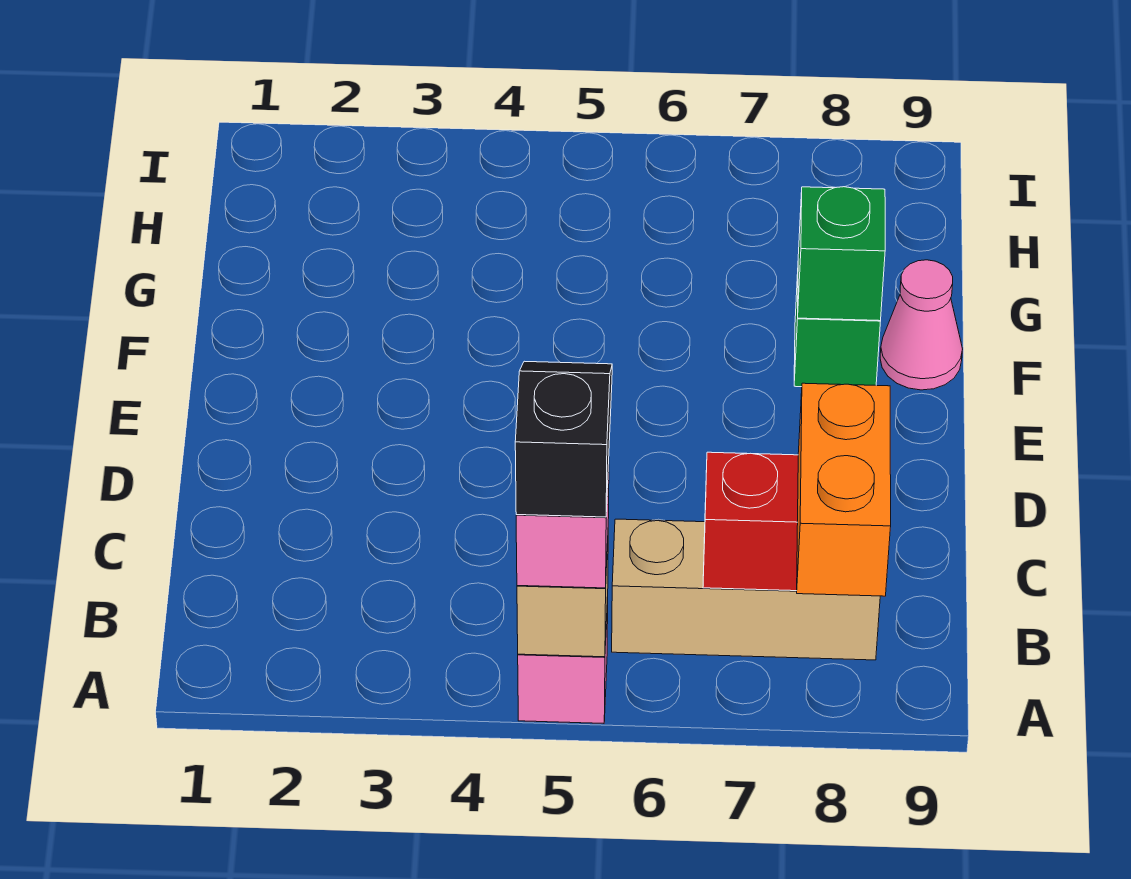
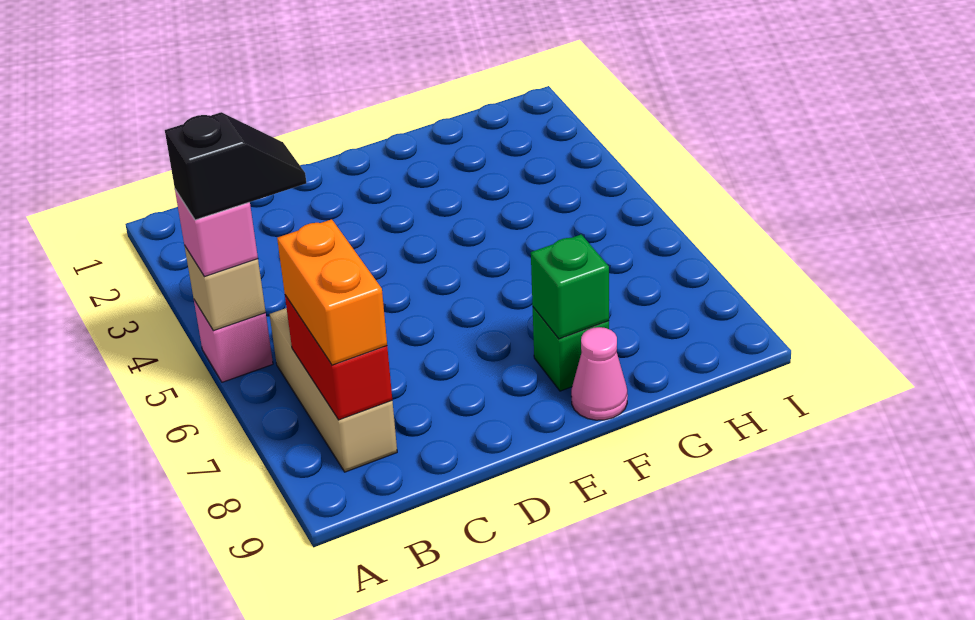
orange brick A8:B8 level 3 -> orange brick B7:B8 level 3

